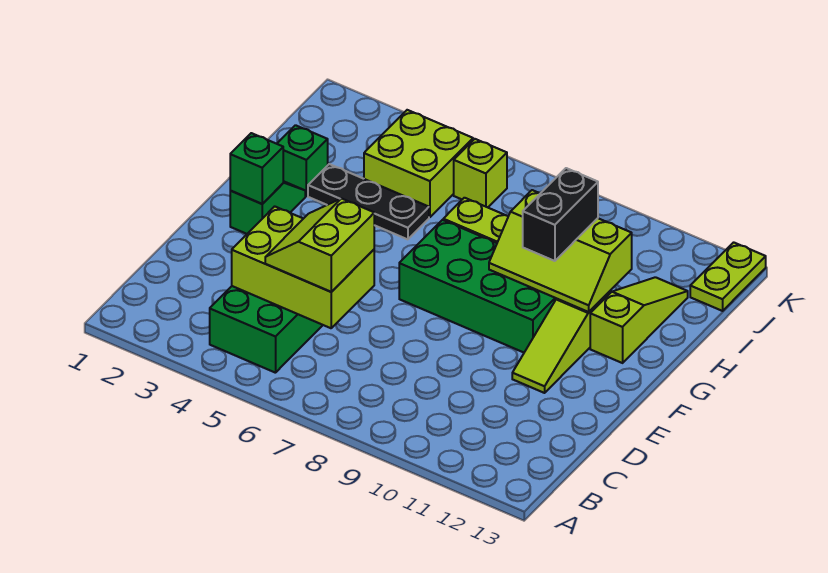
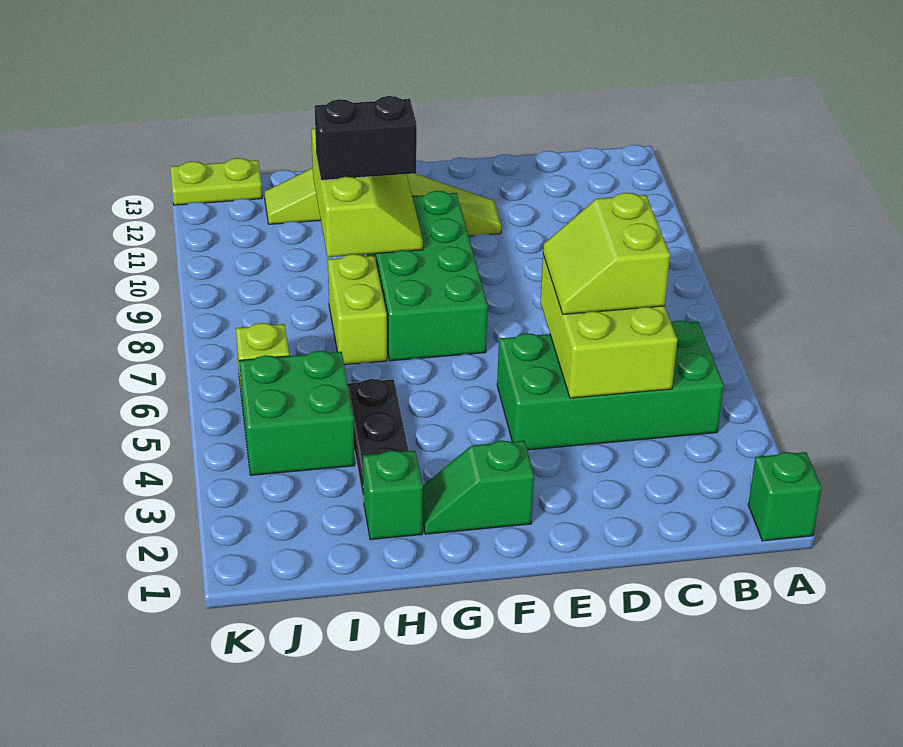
lime slope C5:D6 level 3 top 6 -> lime slope C5:D6 level 3 top C
green brick F2 level 2 -> green brick A1 level 1
lime brick I4:J5 level 1 -> green brick I4:J5 level 1

